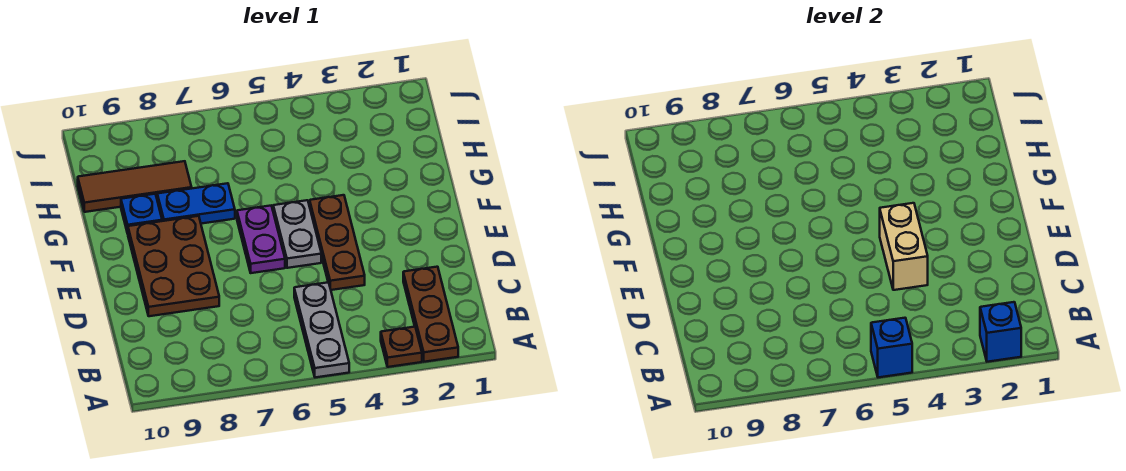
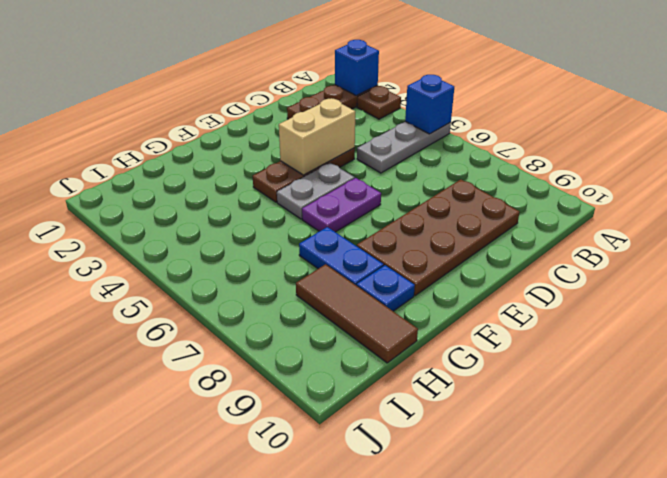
brown plate D8:F9 level 1 -> brown plate C8:F9 level 1

